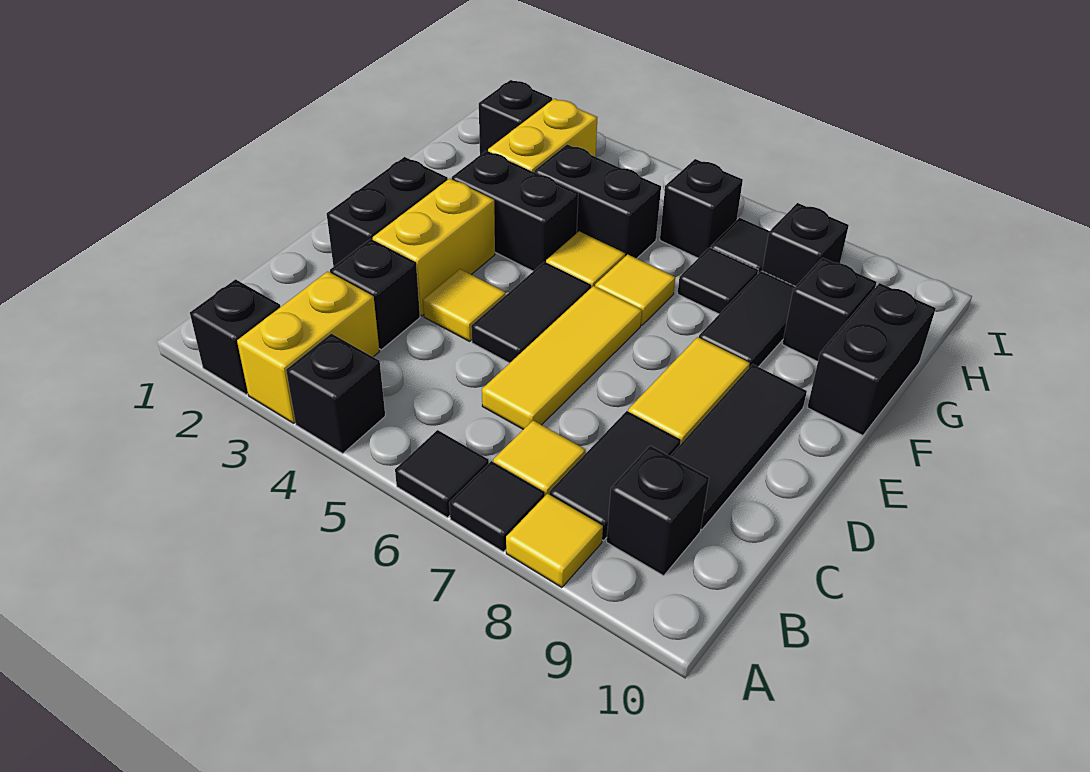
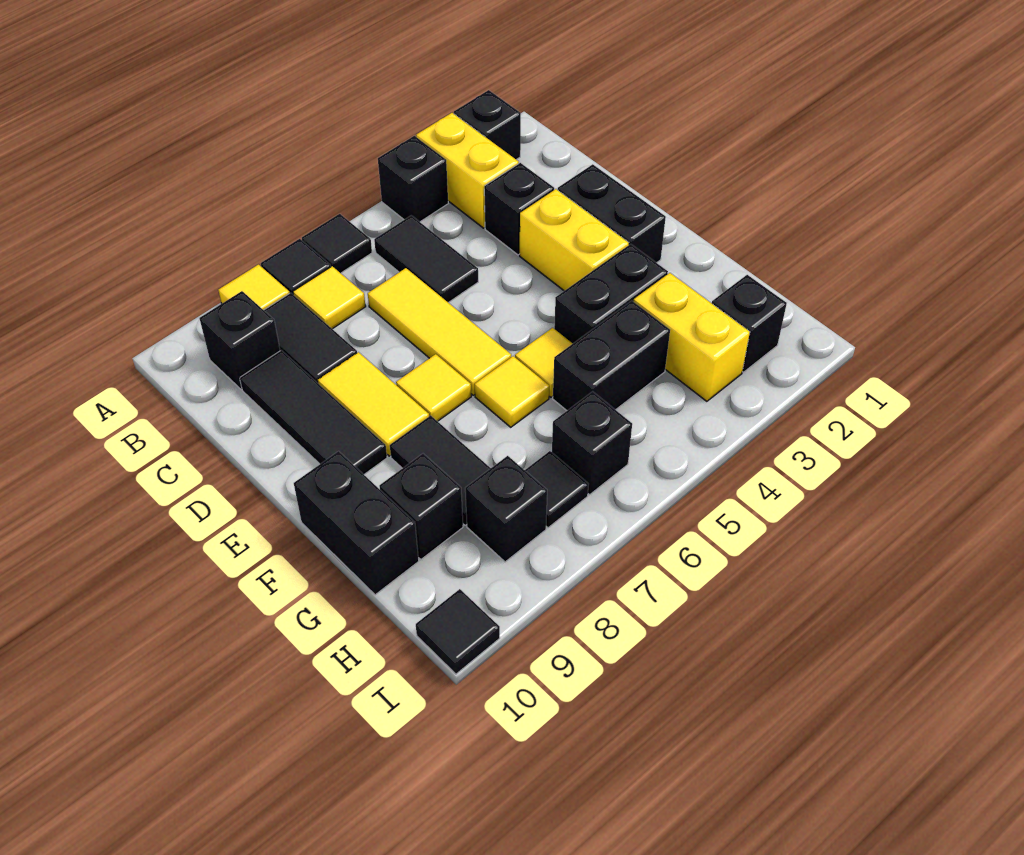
yellow tile D4 level 1 -> yellow tile E7 level 1
black tile D5:E5 level 1 -> black tile B5:C5 level 1
black tile G7 level 1 -> black tile I10 level 1

